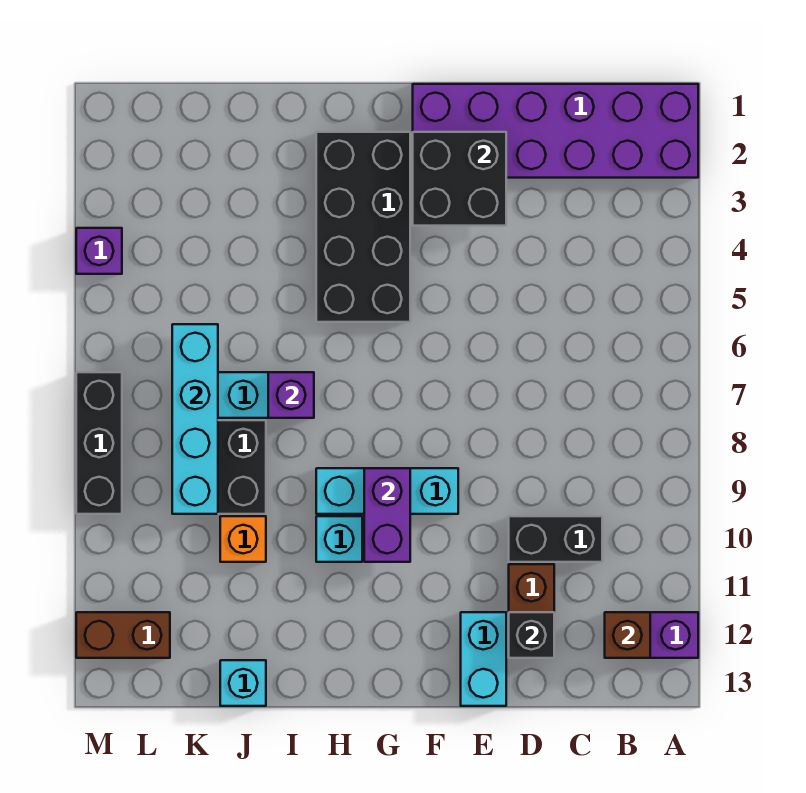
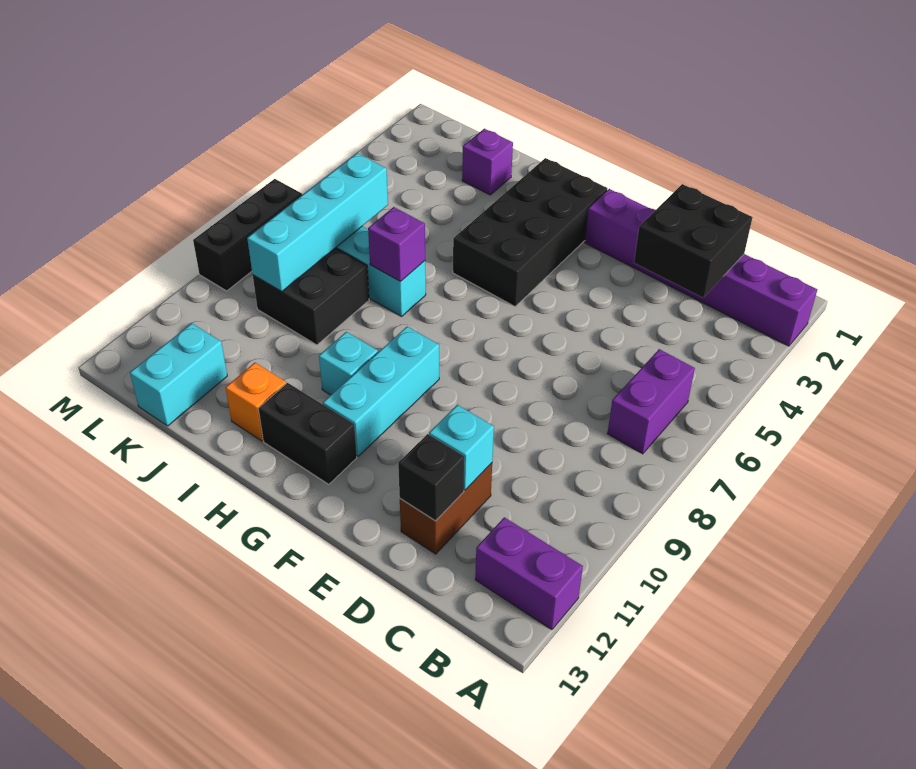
purple brick A1:F2 level 1 -> purple brick A2:F2 level 1
brown brick B12 level 2 -> none
black brick C10:D10 level 1 -> black brick G12:H12 level 1
black brick E2:F3 level 2 -> black brick C2:D3 level 2
cyan brick E12:E13 level 1 -> cyan brick K12:K13 level 1
cyan brick F9:H9 level 1 -> cyan brick G9:G11 level 1
purple brick G9:G10 level 2 -> purple brick B6:B7 level 1
orange brick J10 level 1 -> orange brick I12 level 1
cyan brick J13 level 1 -> cyan brick D11 level 2
brown brick L12:M12 level 1 -> none
purple brick M4 level 1 -> purple brick J2 level 1

